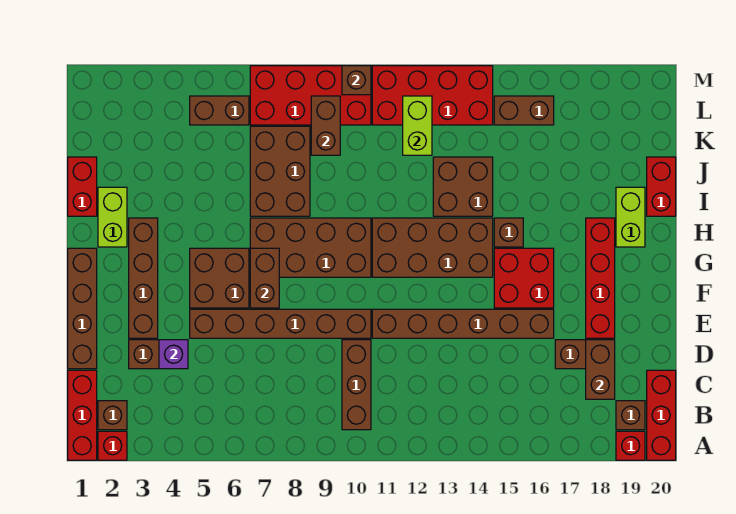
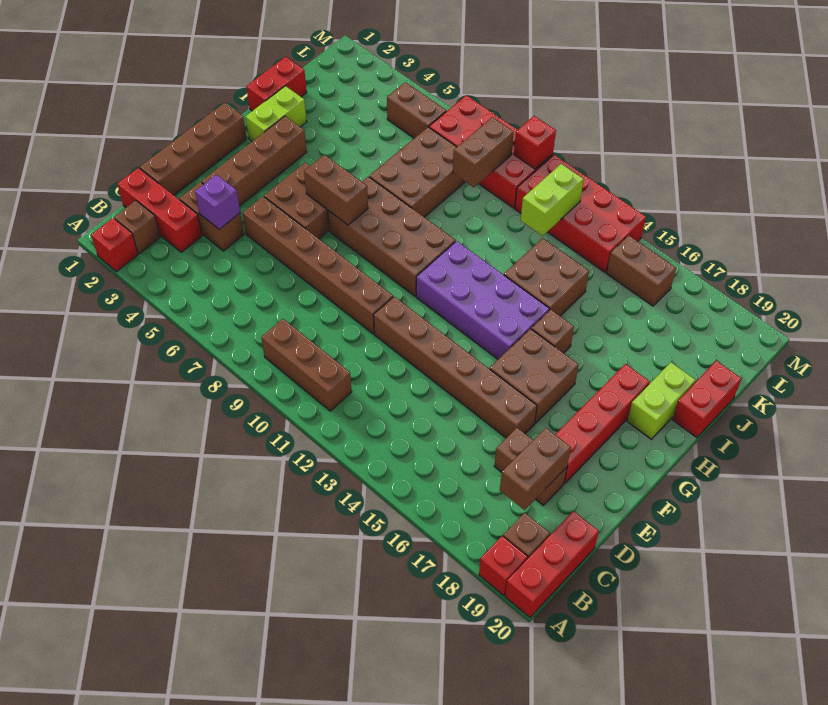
red brick A1:C1 level 1 -> red brick C1:C3 level 1
brown brick B10:D10 level 1 -> brown brick B9:B11 level 1
brown brick F7:G7 level 2 -> brown brick G6:G7 level 2
red brick F15:G16 level 1 -> brown brick F15:G16 level 1
brown brick G11:H14 level 1 -> purple brick G11:H14 level 1
brown brick M10 level 2 -> red brick M10 level 2

